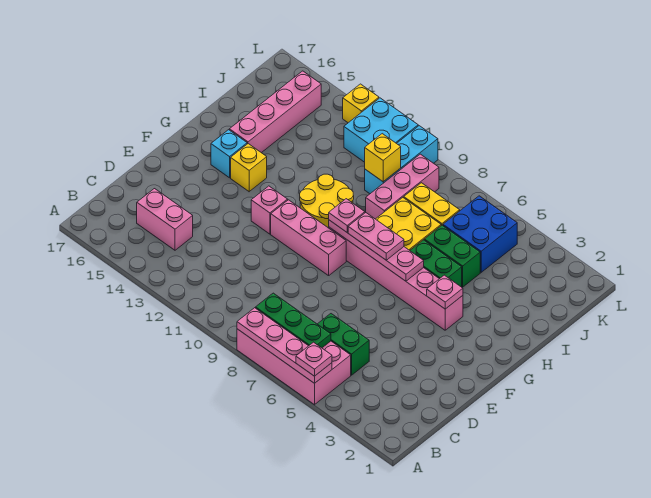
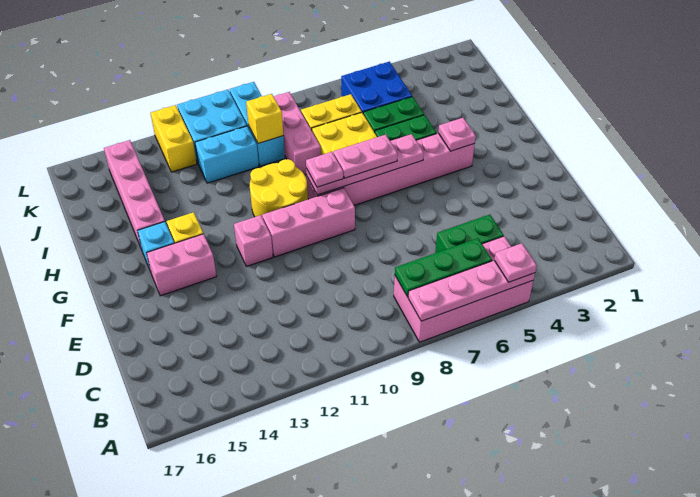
pink brick C14:C15 level 1 -> pink brick F14:F15 level 1
none -> cyan brick J11:J12 level 1
yellow brick L13 level 1 -> yellow brick K13:L13 level 1

